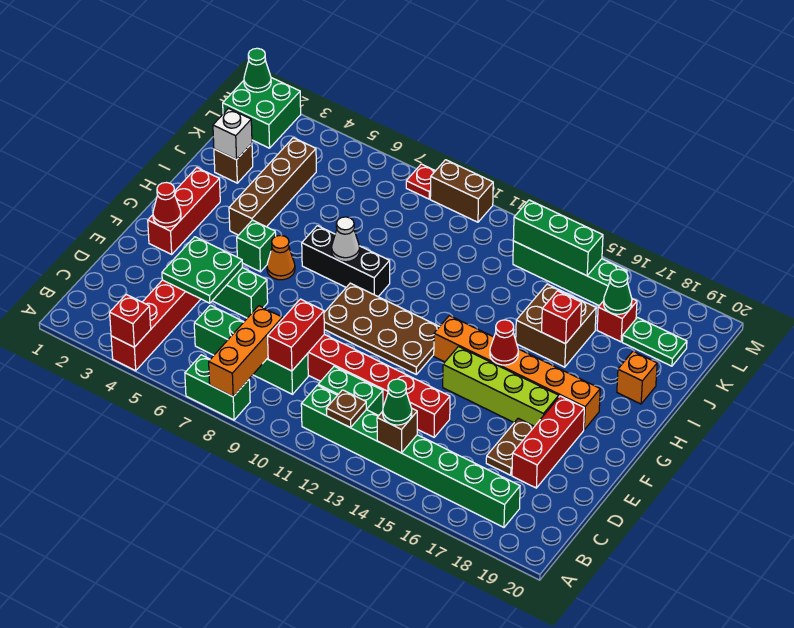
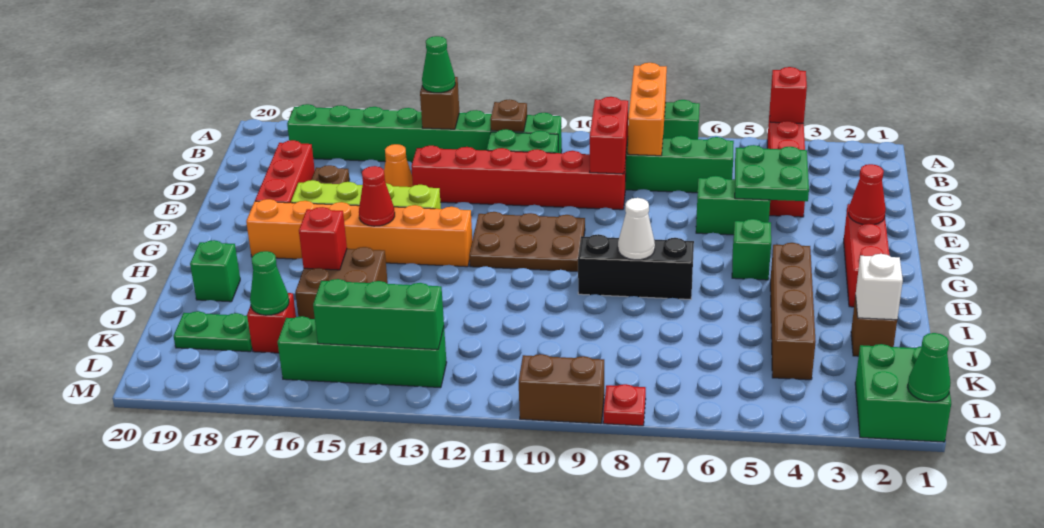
brown plate F9:G12 level 1 -> brown plate F10:G12 level 1
orange cone G6 level 1 -> orange cone D15 level 1
orange brick I19 level 1 -> green brick I19 level 1

